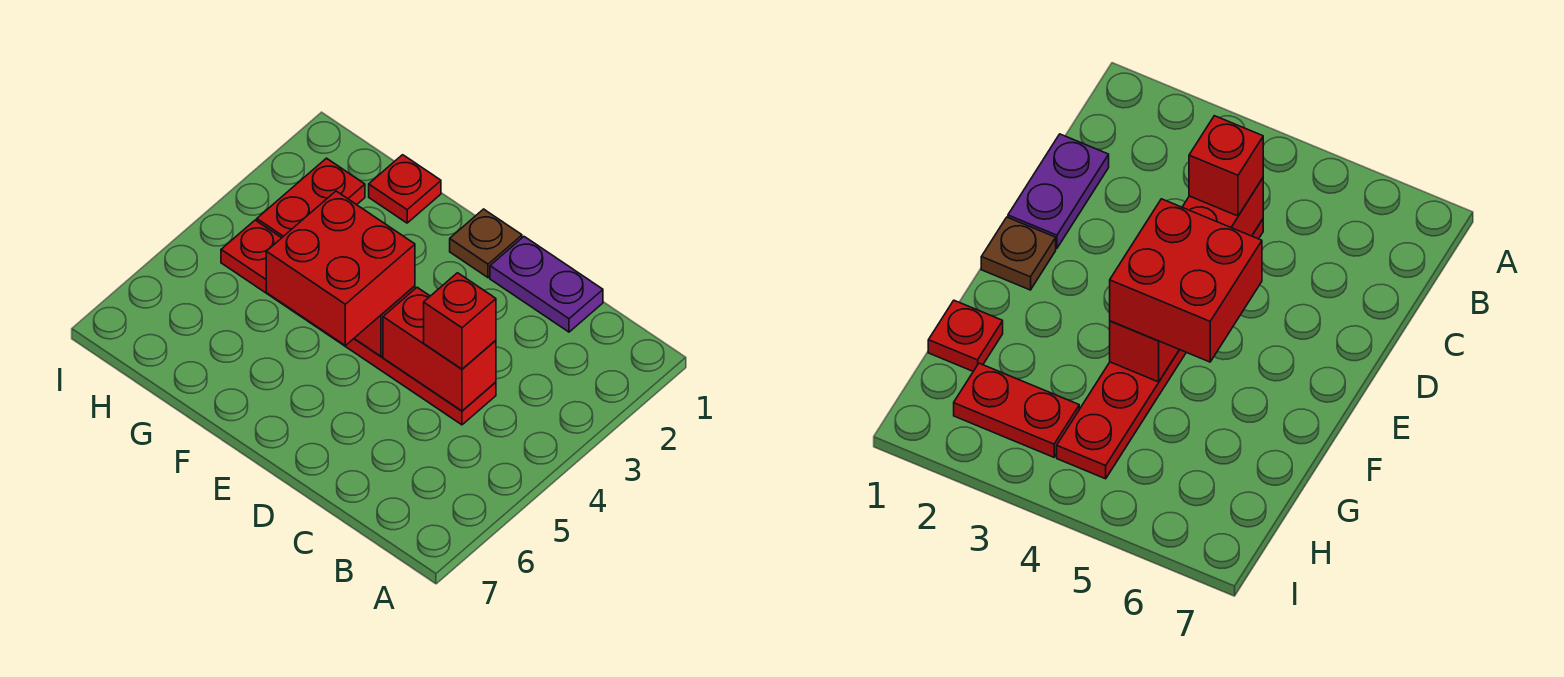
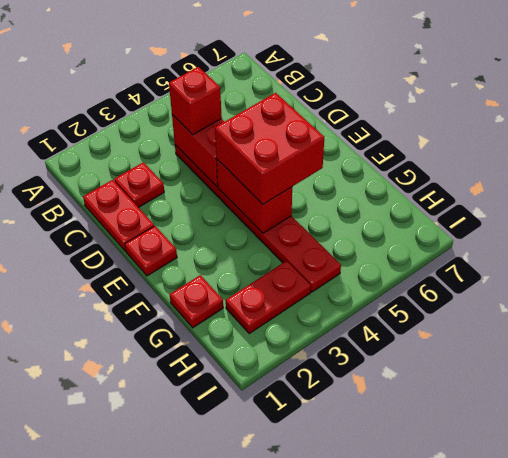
purple plate C1:D1 level 1 -> red plate C1:D1 level 1
none -> red plate C2 level 1
brown plate E1 level 1 -> red plate E1 level 1

